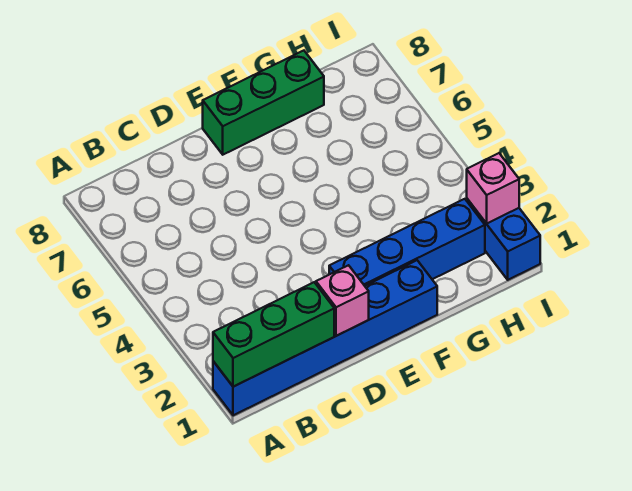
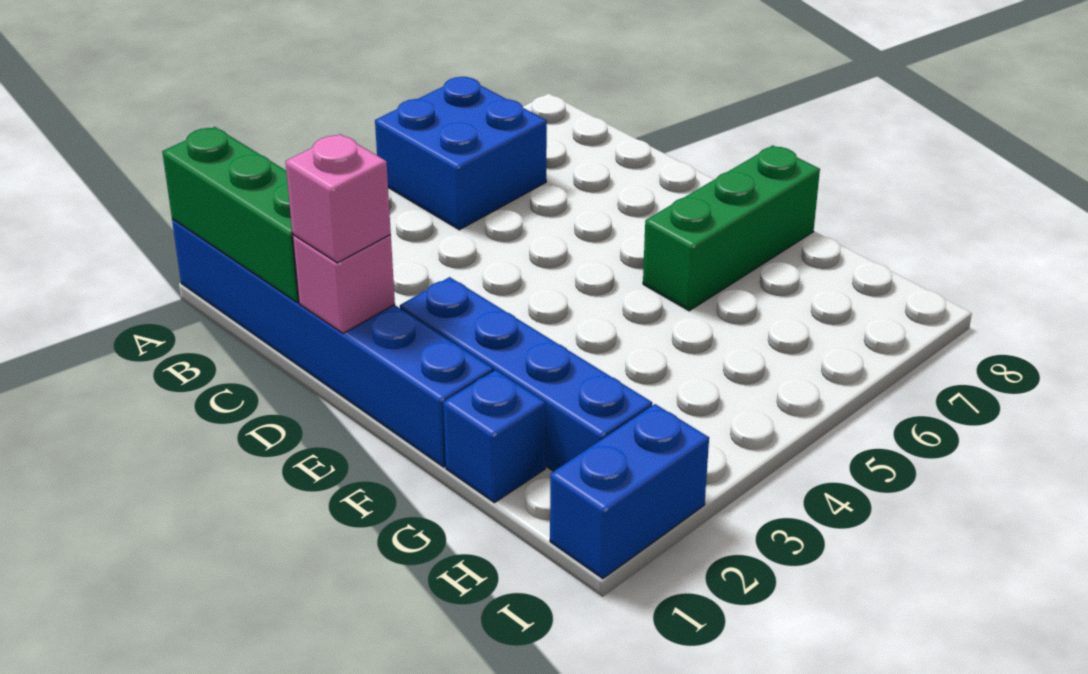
none -> blue brick A5:B6 level 1
green brick E8:G8 level 1 -> green brick F6:F8 level 1
none -> blue brick G1 level 1
pink brick I2 level 2 -> pink brick D1 level 3

